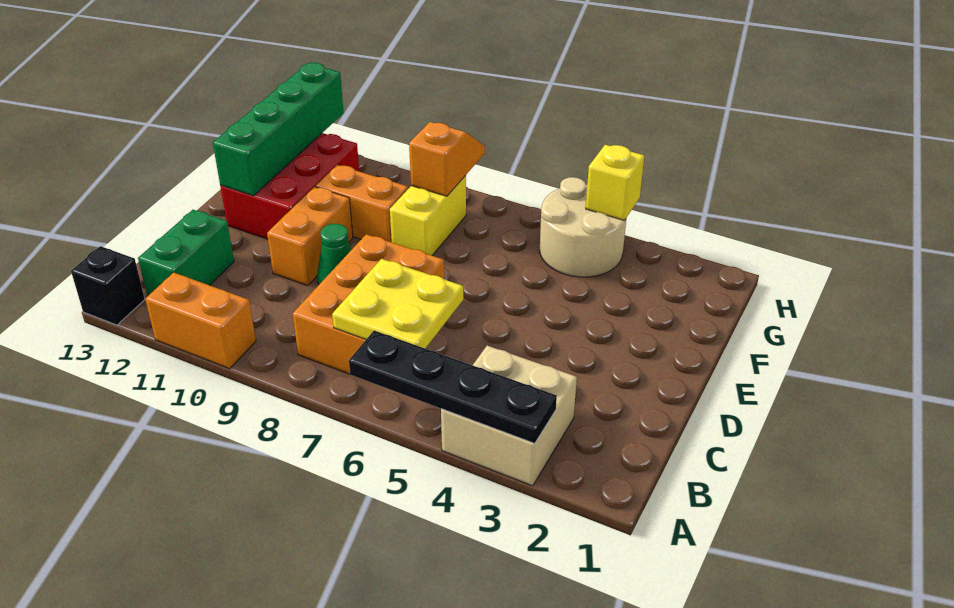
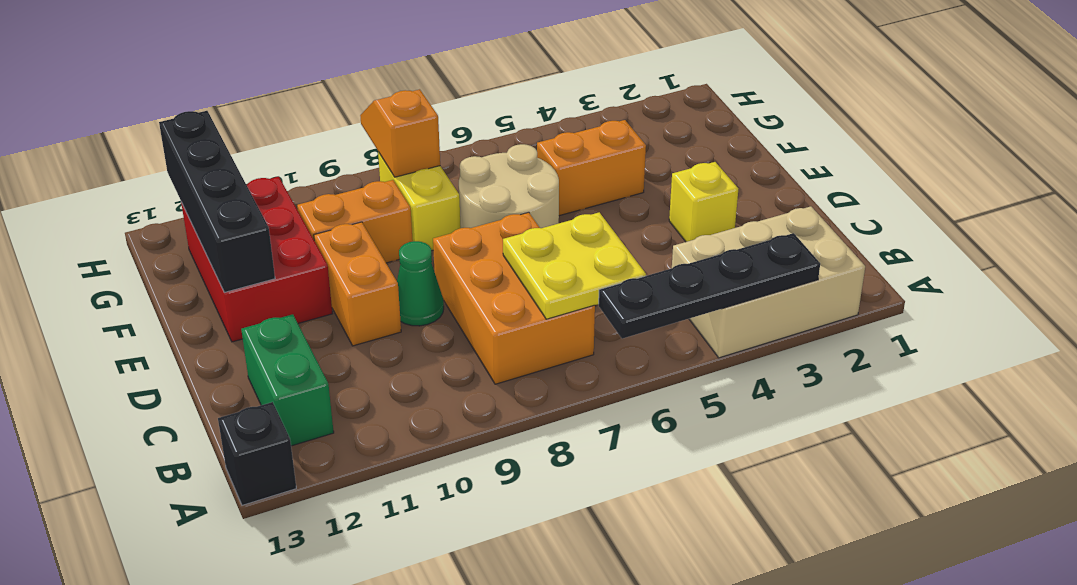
tan brick A3:B4 level 1 -> tan brick A2:B4 level 1
orange brick A10:A11 level 1 -> orange brick F4:F5 level 1
green brick E12:H12 level 2 -> black brick E12:H12 level 2
tan round brick G4:H5 level 1 -> tan round brick E6:F7 level 1
yellow brick H4 level 2 -> yellow brick D3 level 1

